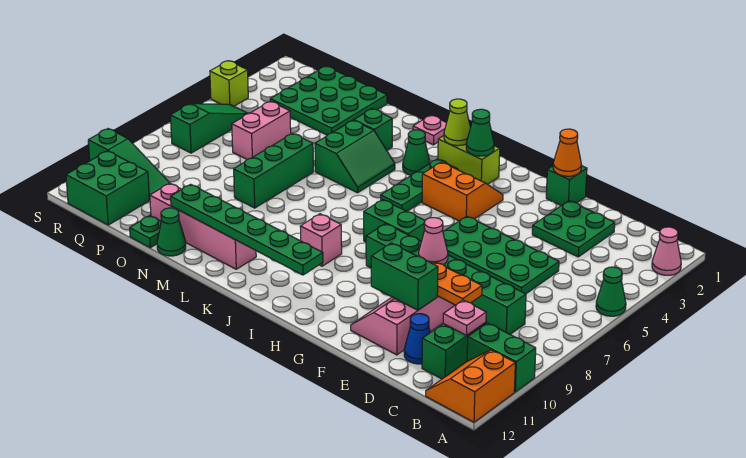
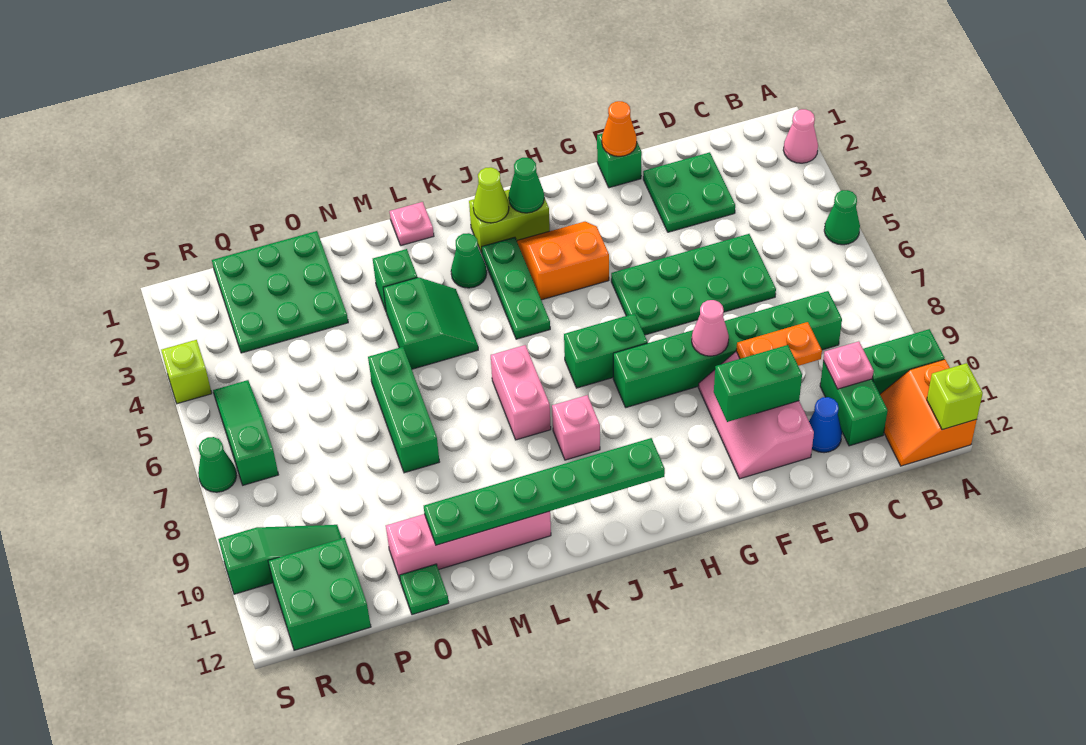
none -> lime brick A12 level 2
green cone N12 level 1 -> green cone S7 level 1
pink brick P5:P6 level 1 -> pink brick K7:K8 level 1

